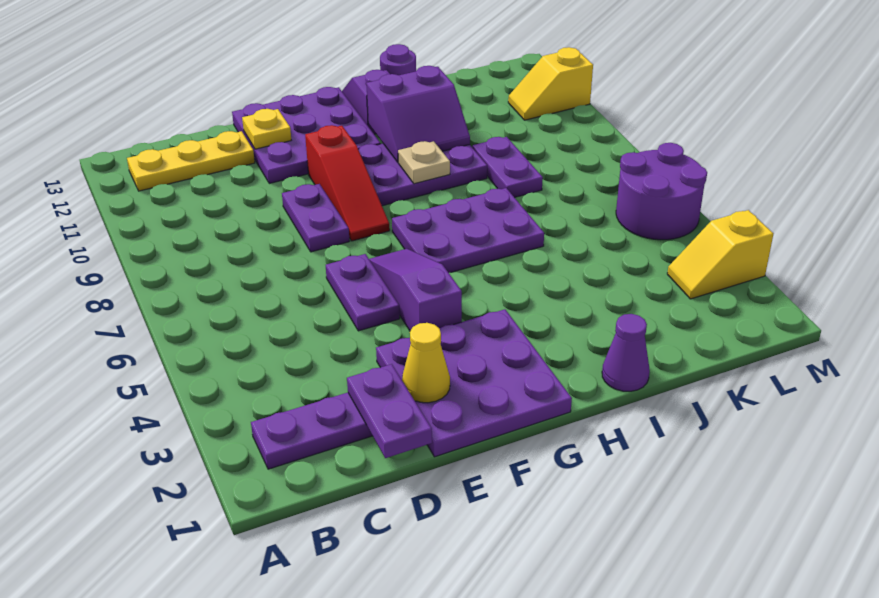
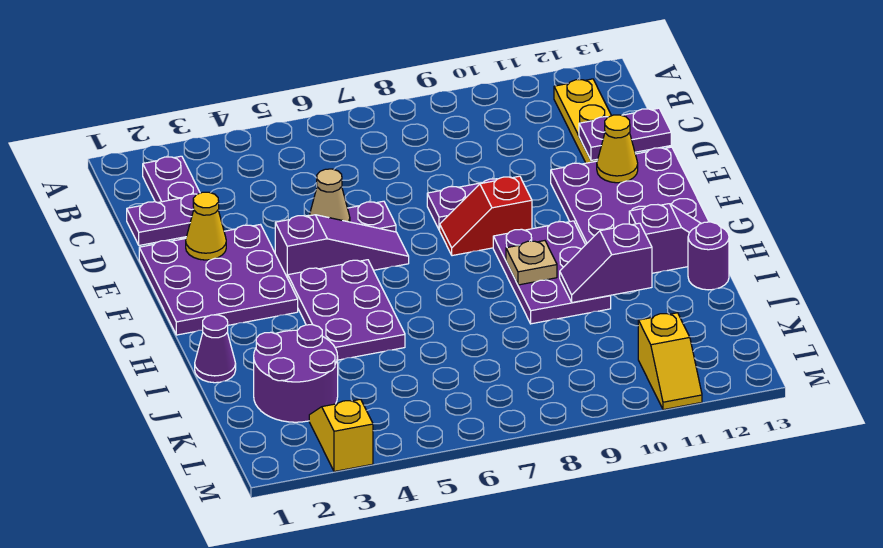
none -> tan cone E5 level 2
yellow plate E12 level 2 -> yellow cone E12 level 2
red slope F8:F10 level 1 top 10 -> red slope F8:F9 level 1 top 9
purple plate G6:I7 level 1 -> purple plate G4:I5 level 1
purple slope H10:I11 level 2 top 11 -> purple slope I10:I11 level 2 top 11
purple plate J8:J9 level 1 -> purple plate D12:D13 level 2
purple round brick L5:M6 level 1 -> purple round brick J2:K3 level 1
yellow slope L11:M11 level 1 top M -> yellow slope L11:M11 level 1 top L

